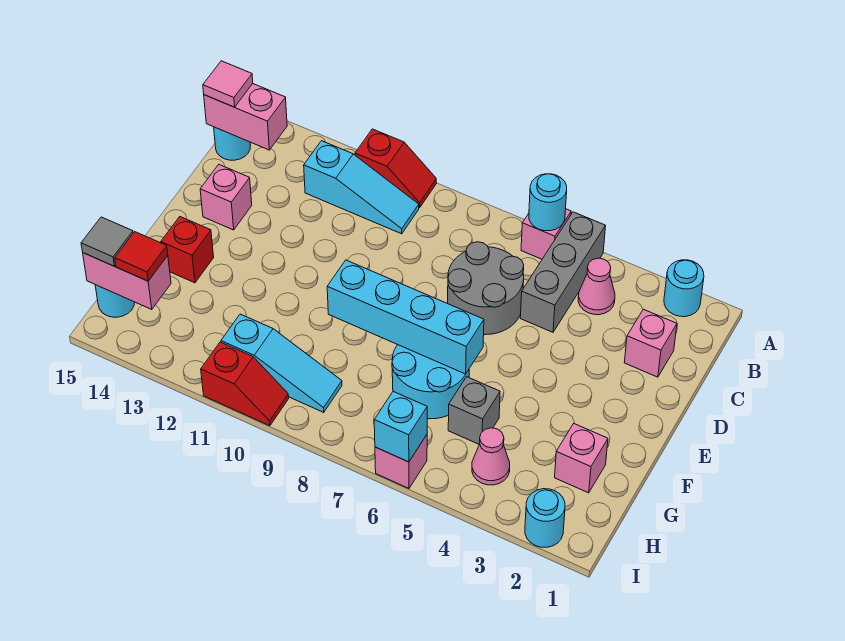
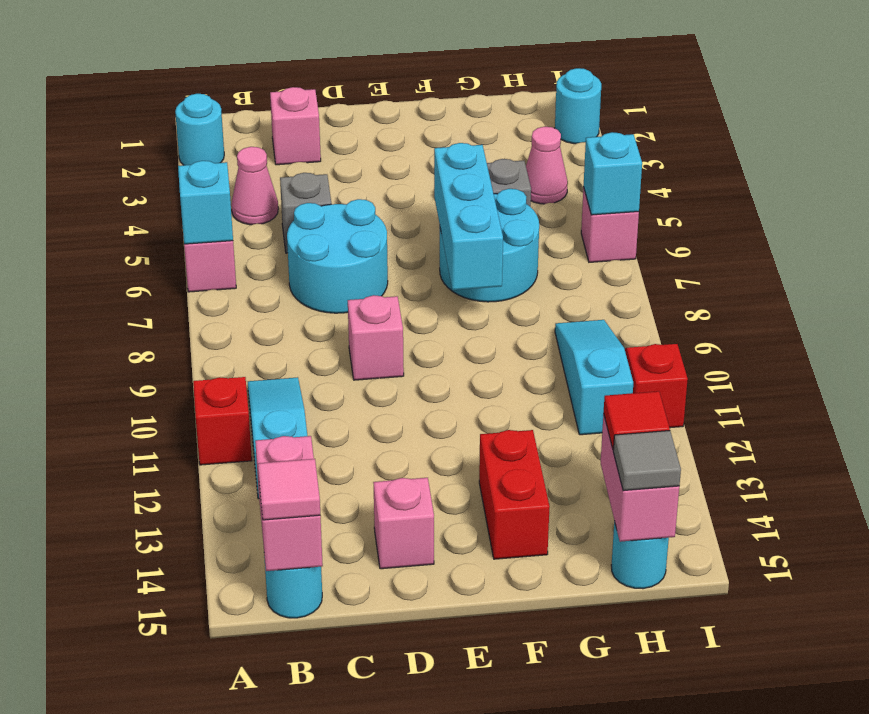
grey brick A5:C5 level 1 -> grey brick C5 level 1
cyan round brick A6 level 2 -> cyan brick A6 level 2
grey round brick C6:D7 level 1 -> cyan round brick C6:D7 level 1
cyan brick F6:F9 level 2 -> cyan brick F6:F8 level 2
red brick F14 level 1 -> red brick F13:F14 level 1
pink brick G2 level 1 -> pink brick D9 level 1

